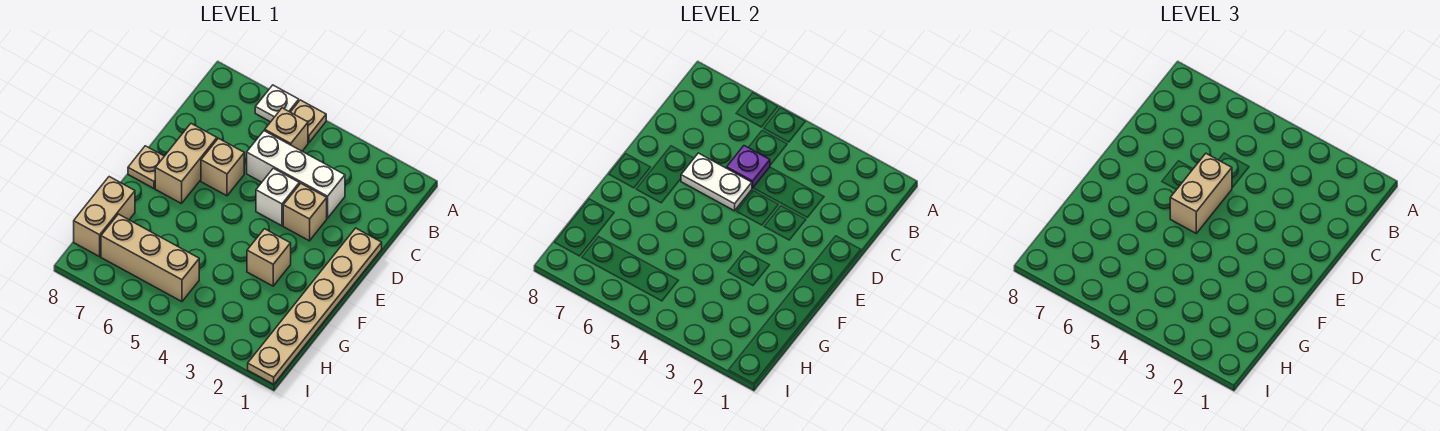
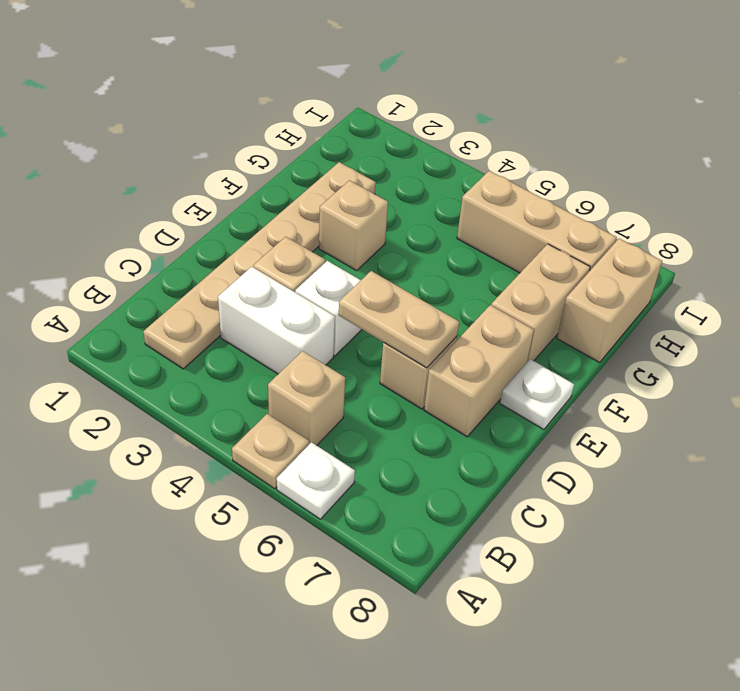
white brick C3:C5 level 1 -> white brick C3:C4 level 1
purple plate C5 level 2 -> none
tan plate D1:I1 level 1 -> tan plate B2:G2 level 1
white plate D5:D6 level 2 -> tan plate D5:D6 level 2
tan brick D5:E5 level 3 -> tan brick F7:G7 level 1
tan plate E8 level 1 -> white plate E8 level 1

